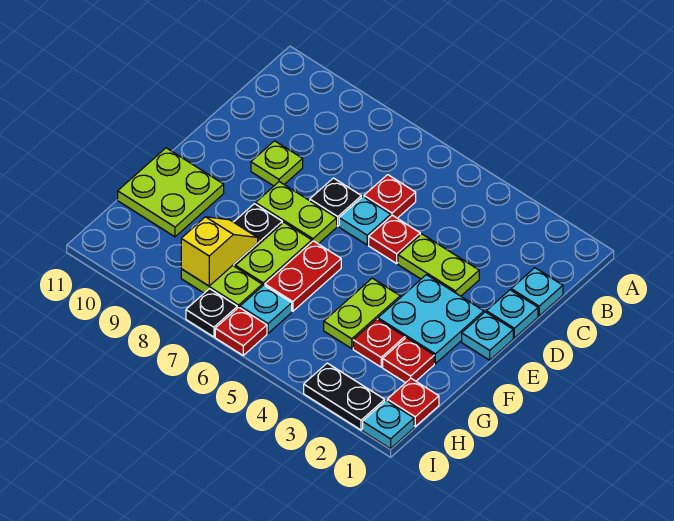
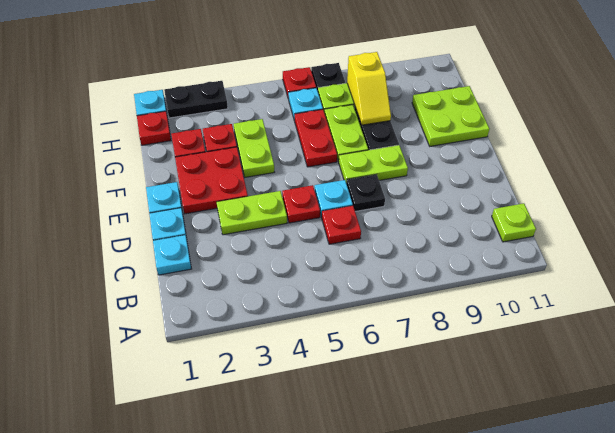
lime plate D9 level 1 -> lime plate B11 level 1
cyan plate E2:F3 level 1 -> red plate E2:F3 level 1

